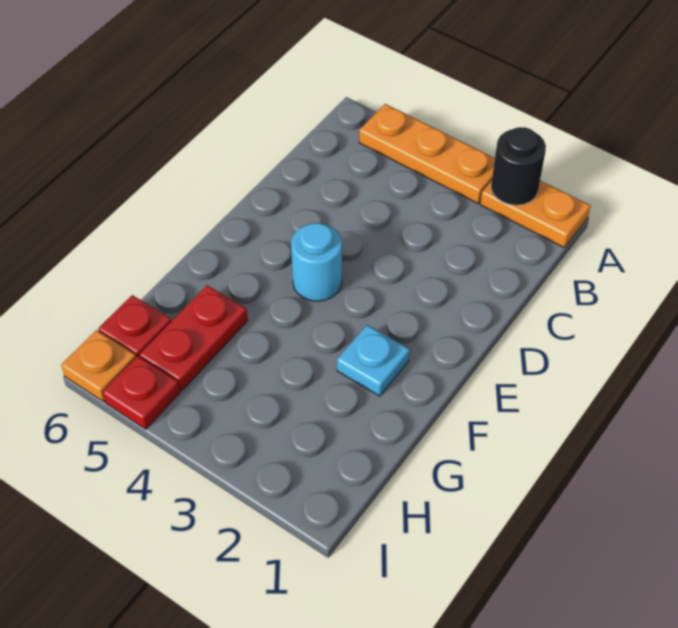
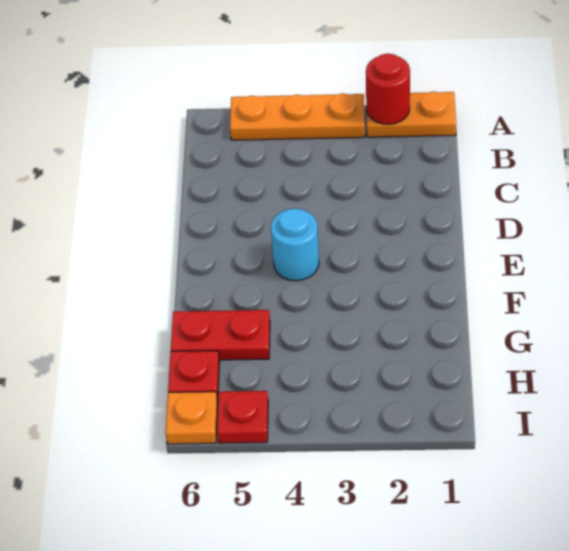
black round brick A2 level 2 -> red round brick A2 level 2
cyan plate F2 level 1 -> none
red plate G5:H5 level 1 -> red plate G5:G6 level 1

